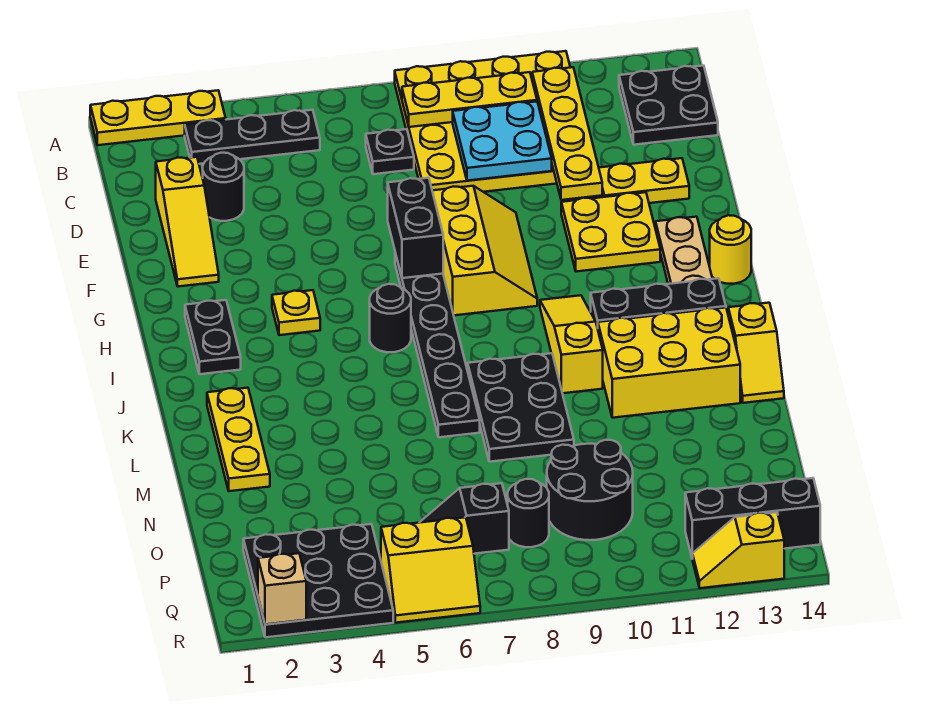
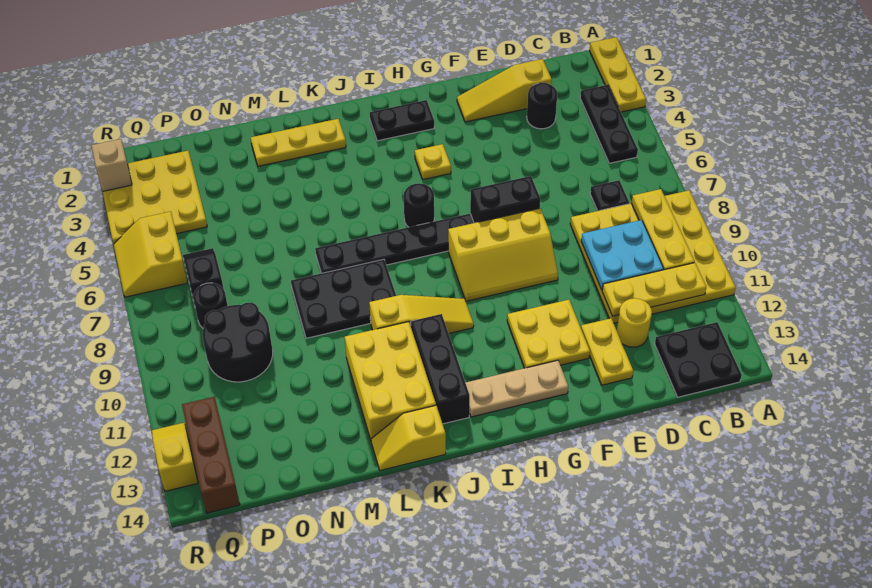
yellow plate B11:E11 level 2 -> yellow plate B11:D11 level 2
yellow round brick H14 level 1 -> yellow round brick D12 level 1
black plate P2:R4 level 1 -> yellow plate P2:R4 level 1
black brick Q12:Q14 level 1 -> brown brick Q12:Q14 level 1

